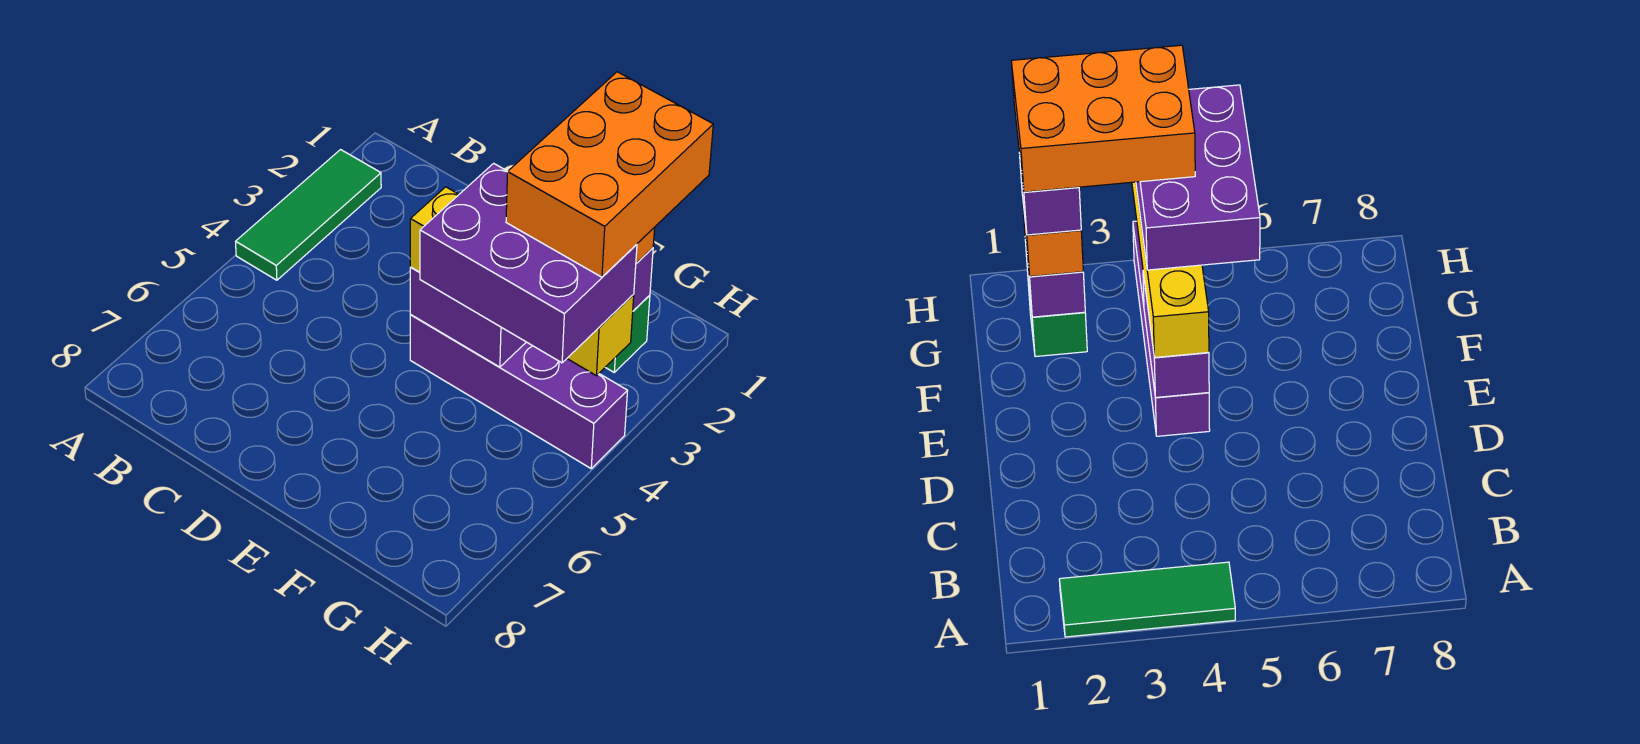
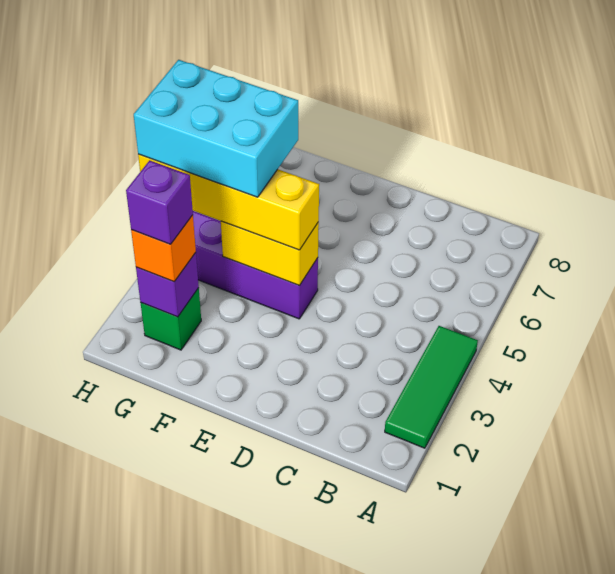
purple brick E4:F4 level 2 -> yellow brick E4:F4 level 2
purple brick F4:H5 level 4 -> cyan brick F4:H5 level 4
orange brick G2:H4 level 5 -> none

